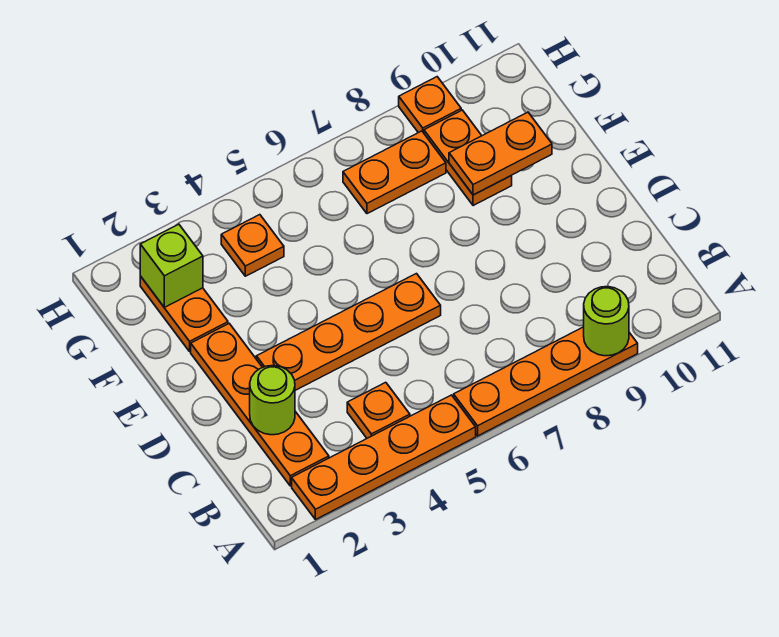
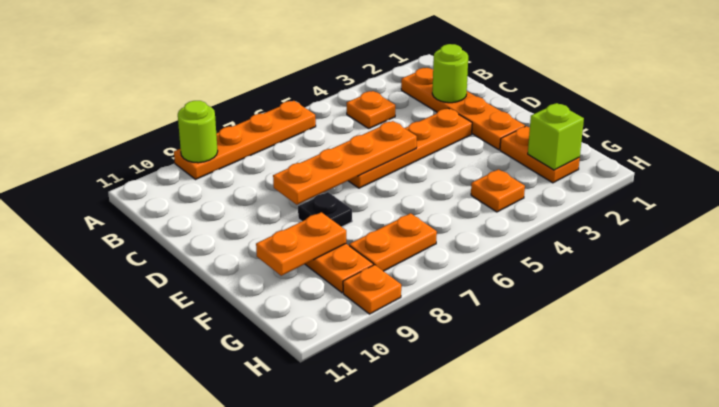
orange plate A2:A5 level 1 -> orange plate D5:D8 level 2
none -> black plate E8 level 1

